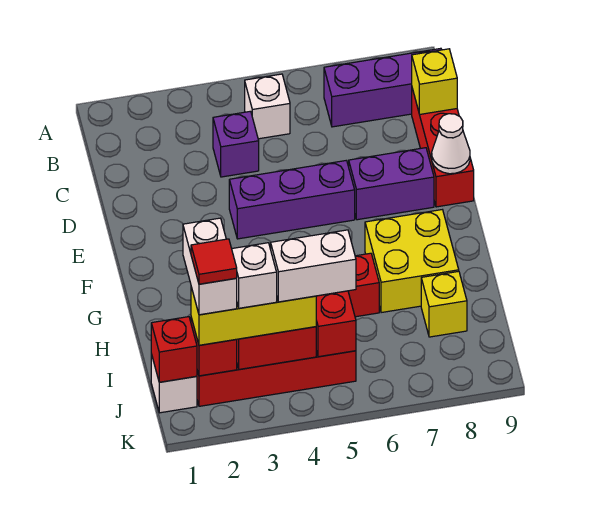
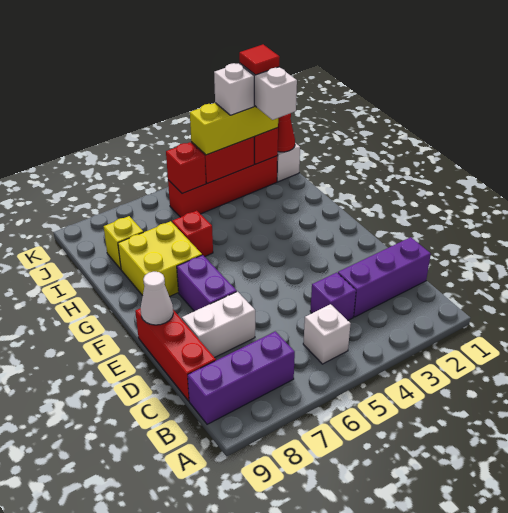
yellow brick C9 level 2 -> none
purple brick E4:E6 level 1 -> purple brick C1:C3 level 1
purple brick E7:E8 level 1 -> purple brick E7:F7 level 1
red brick J1 level 2 -> red cone J1 level 2
white brick J4:J5 level 4 -> white brick D7:D8 level 1

